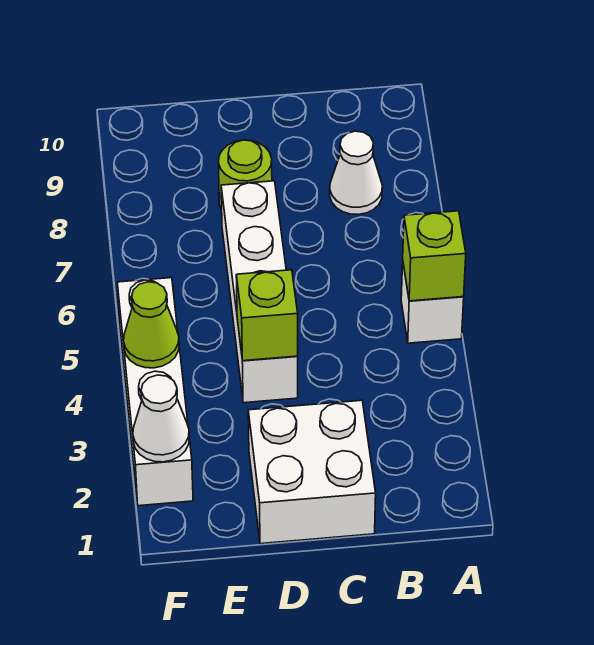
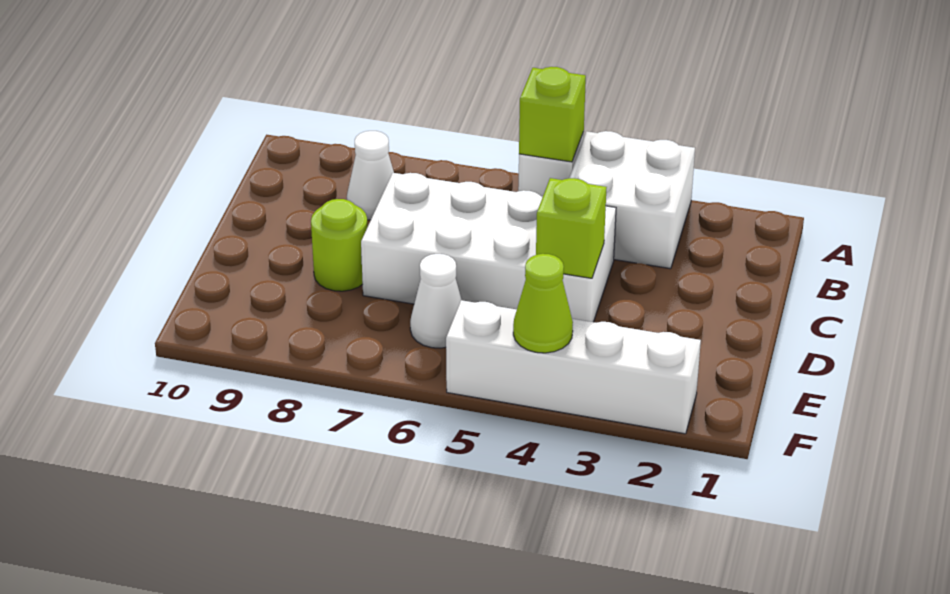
white brick C1:D2 level 1 -> white brick A3:B4 level 1
white brick D4:D7 level 1 -> white brick C4:D7 level 1
white cone F2 level 2 -> white cone E6 level 1

